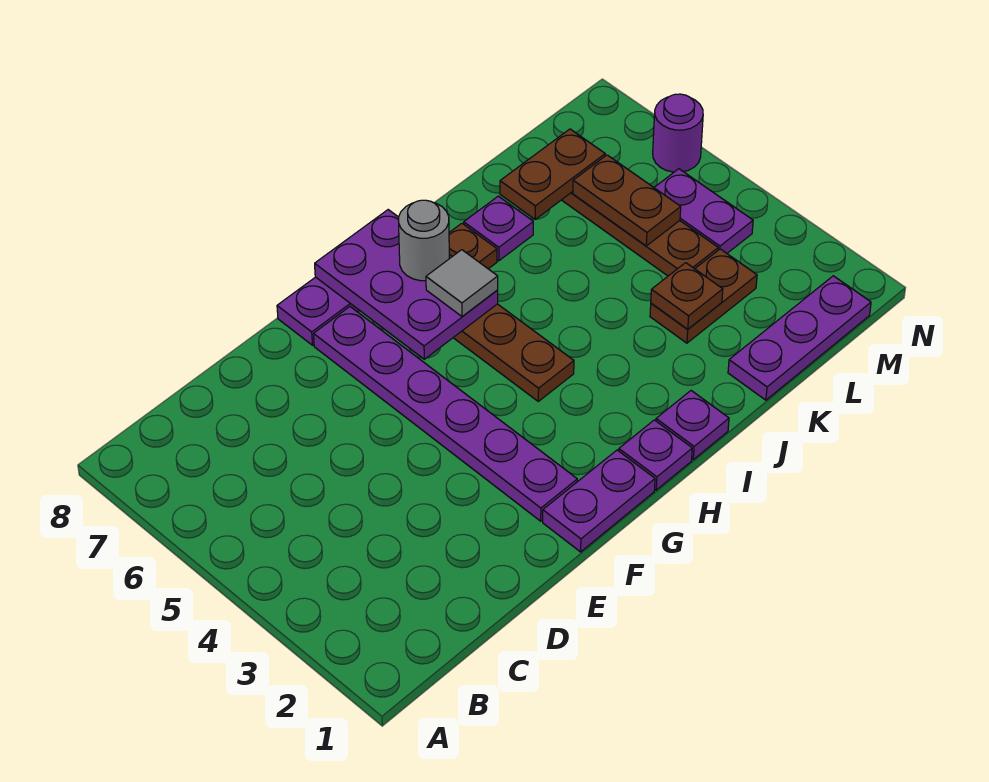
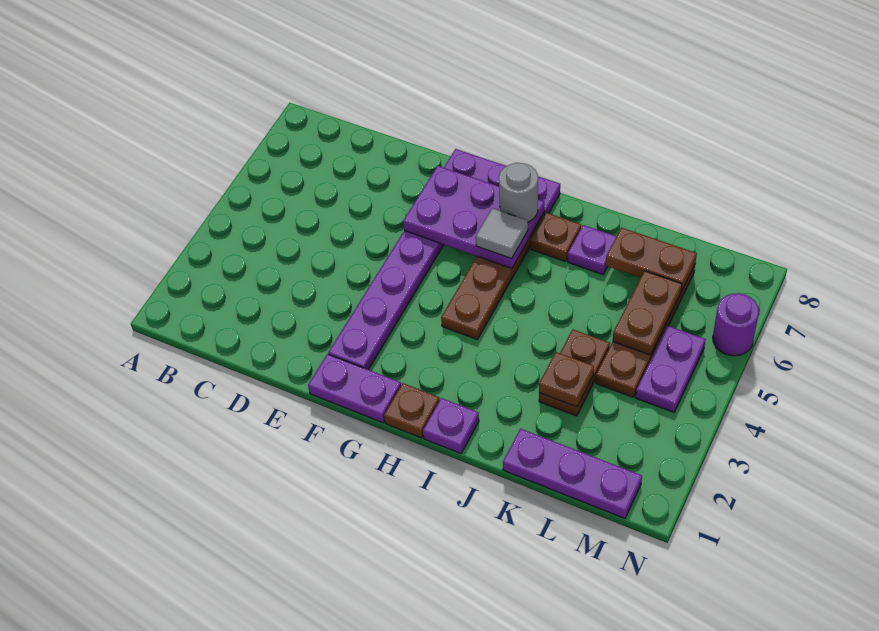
purple plate G6:H8 level 2 -> purple plate F6:H7 level 2
purple plate H1 level 1 -> brown plate H1 level 1
brown plate K3:L3 level 1 -> brown plate K3:K4 level 1

